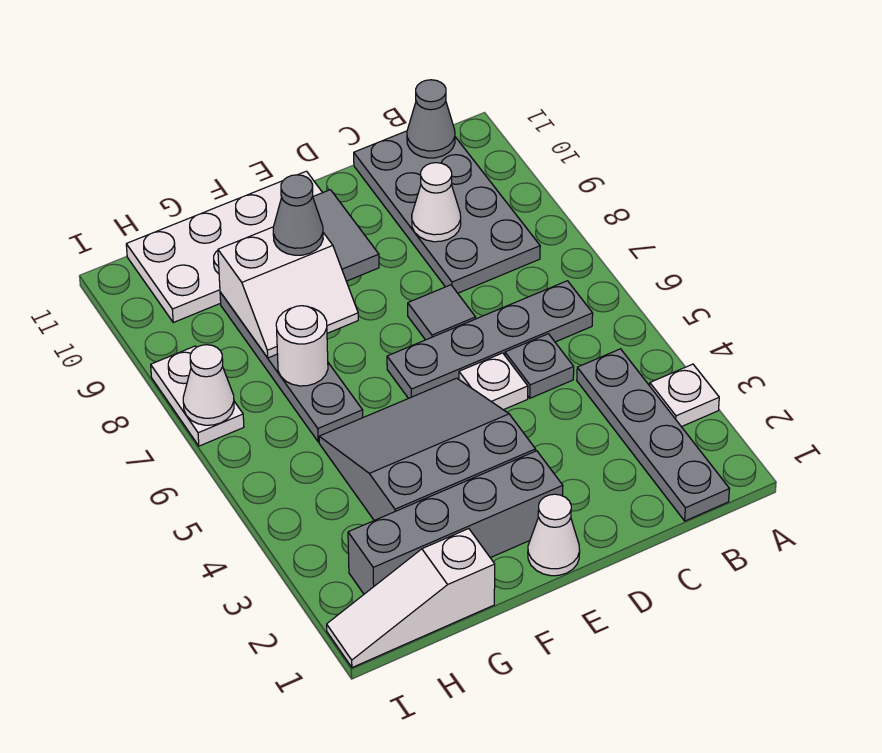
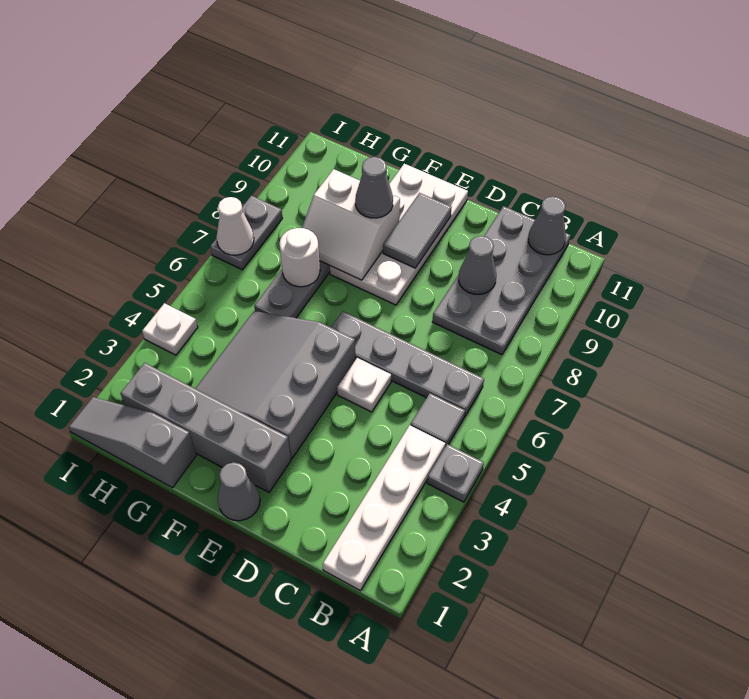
white plate A3 level 1 -> white plate I4 level 1
grey plate B1:B4 level 1 -> white plate B1:B4 level 1
grey plate C5 level 1 -> grey plate A4 level 1
white cone C9 level 2 -> grey cone C9 level 2
grey tile D7 level 1 -> grey tile B5 level 1
white cone E1 level 1 -> grey cone E1 level 1
grey slope E3:G5 level 1 top 3 -> grey slope E3:G5 level 1 top E
white plate E10:H11 level 1 -> white plate E8:F11 level 1
white slope G1:I1 level 1 top G -> grey slope G1:I1 level 1 top G
white plate I7:I8 level 1 -> grey plate I7:I8 level 1

